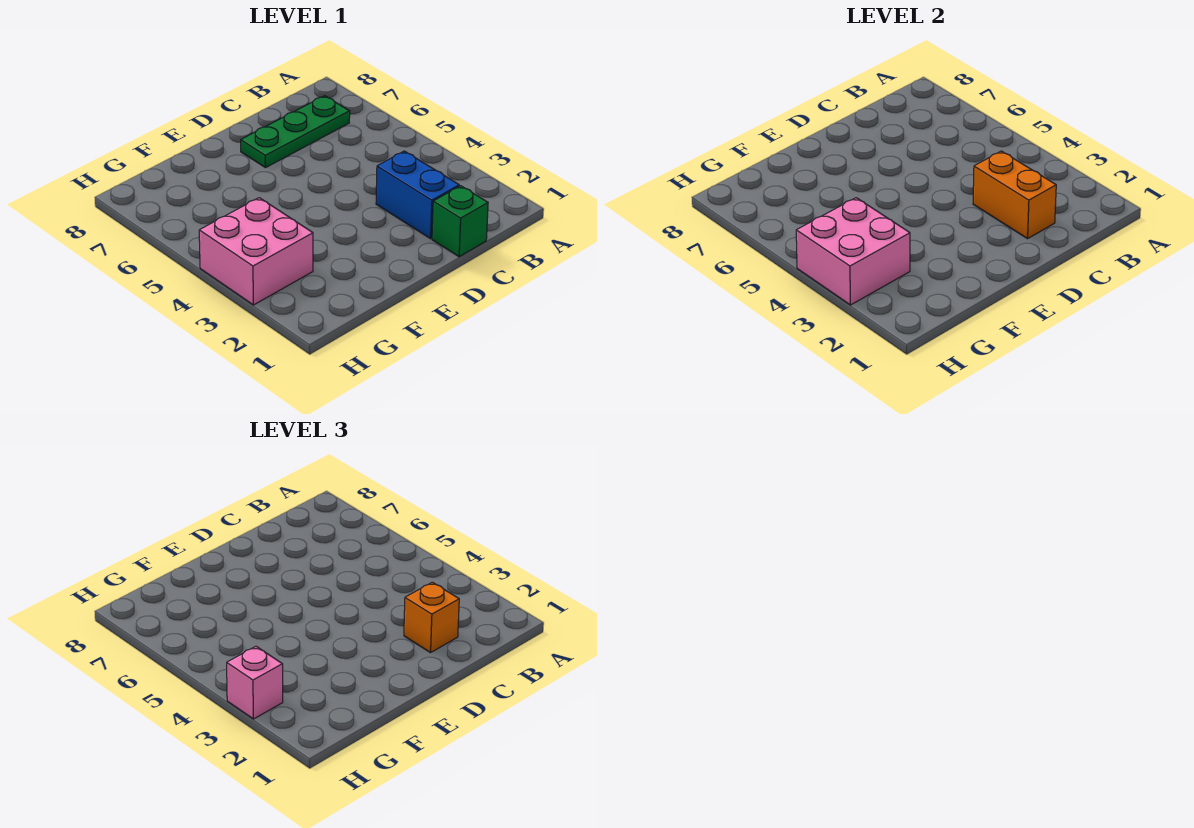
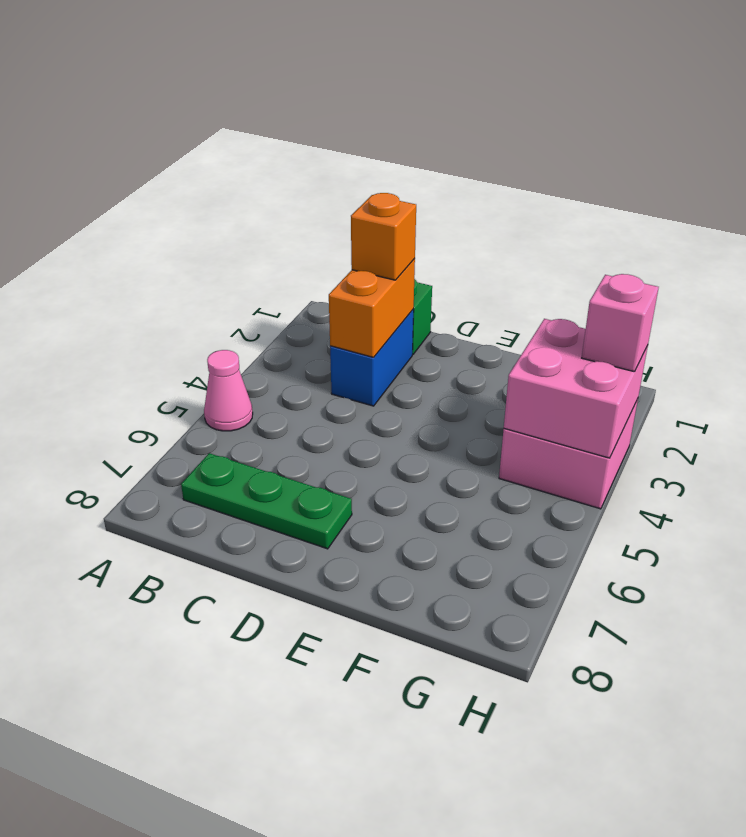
none -> pink cone A5 level 1

